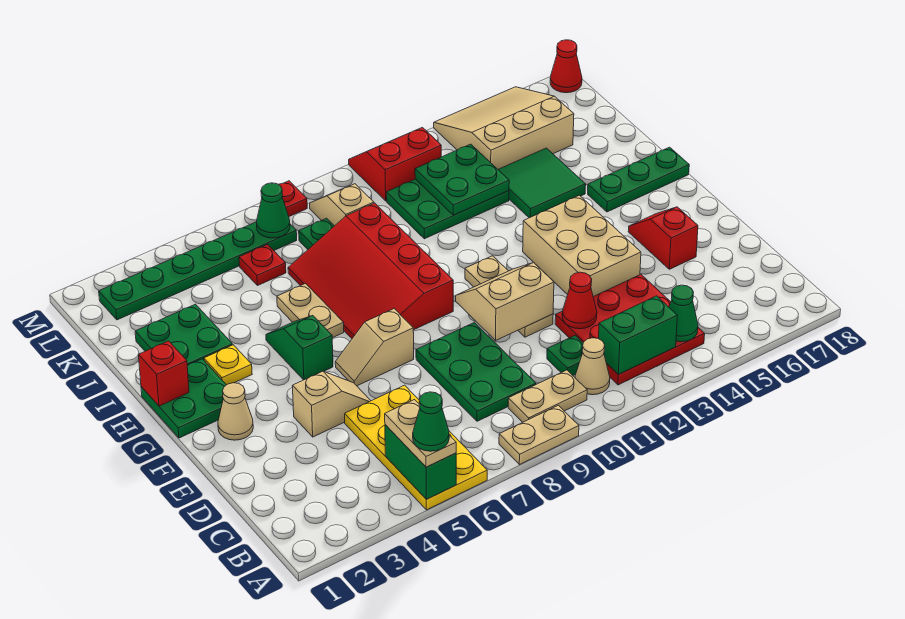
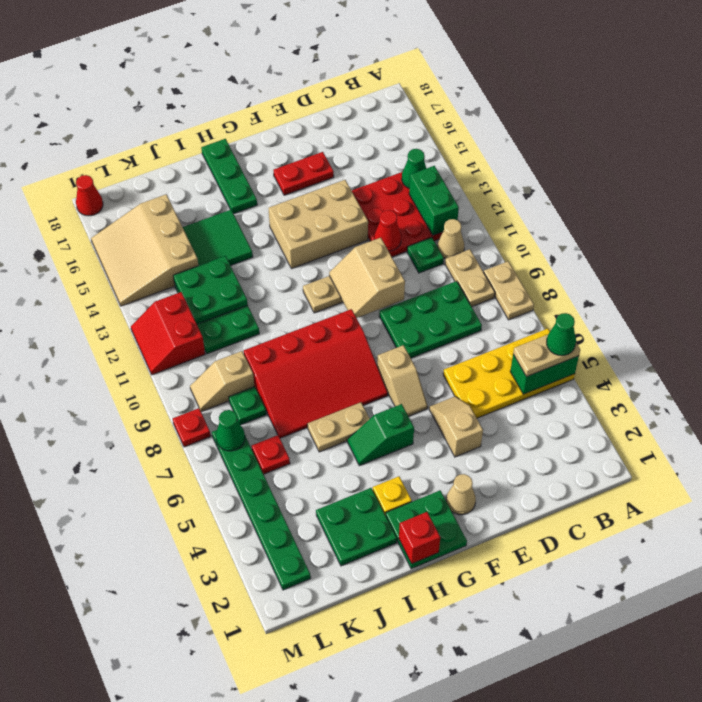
red slope E16:F16 level 1 top E -> red plate E16:F16 level 1

